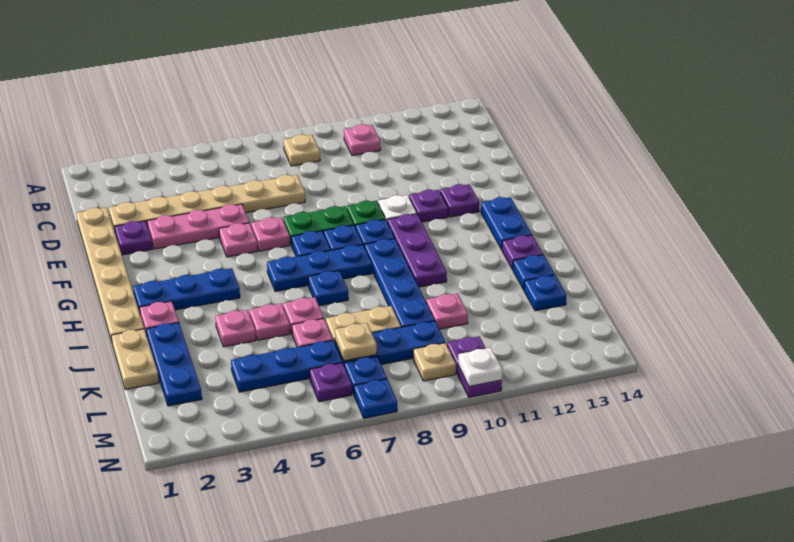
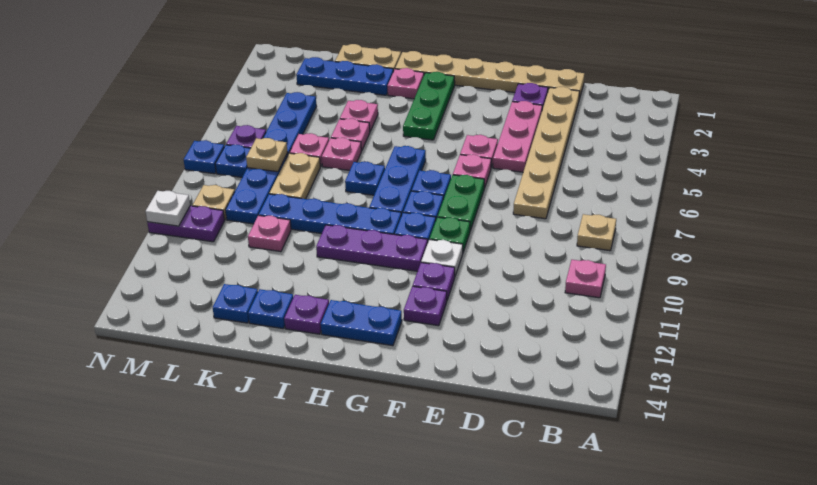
blue plate H2:H4 level 1 -> green plate H2:H4 level 1

